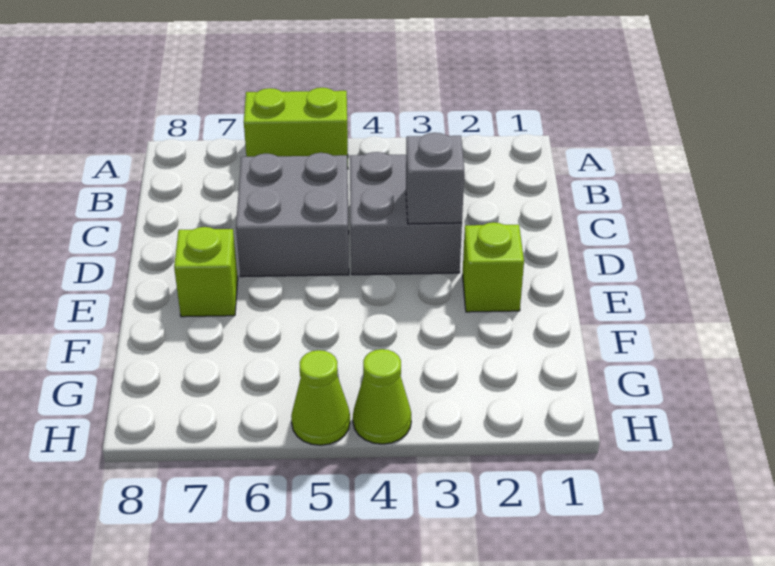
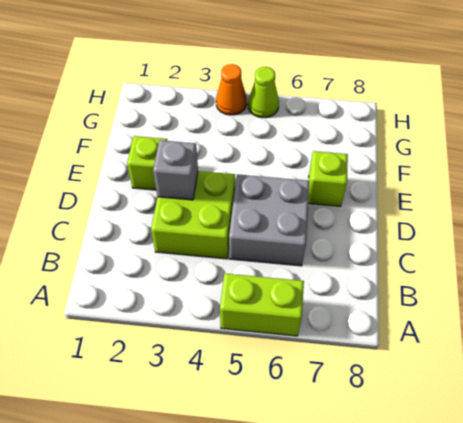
grey brick C3:D4 level 1 -> lime brick C3:D4 level 1
lime cone H4 level 1 -> orange cone H4 level 1

